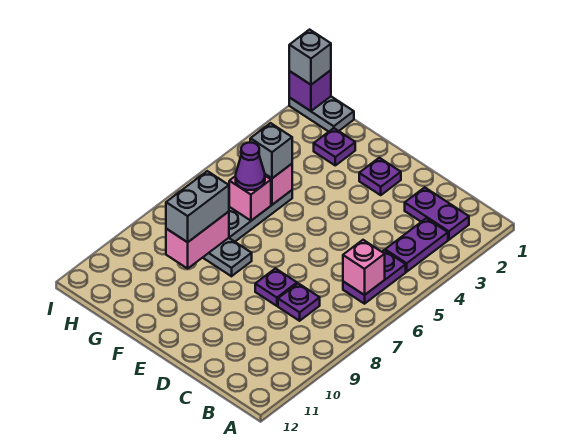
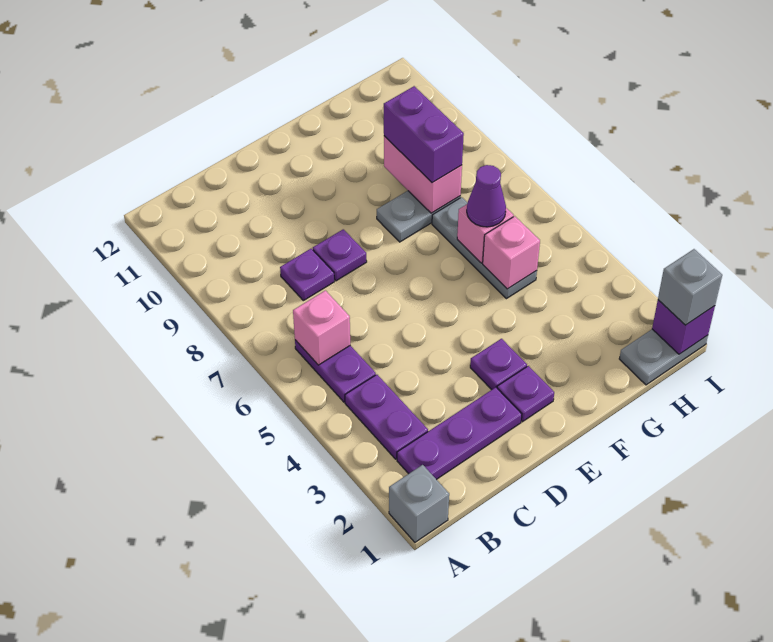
purple plate B2:C2 level 1 -> purple plate B2:D2 level 1
purple plate G2 level 1 -> purple plate E3 level 1
grey brick G5 level 3 -> grey brick A1 level 1
grey brick G8:G9 level 3 -> purple brick G8:G9 level 3

